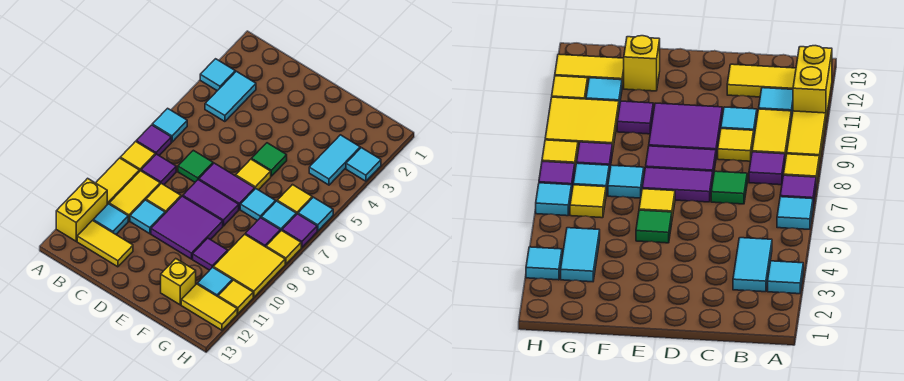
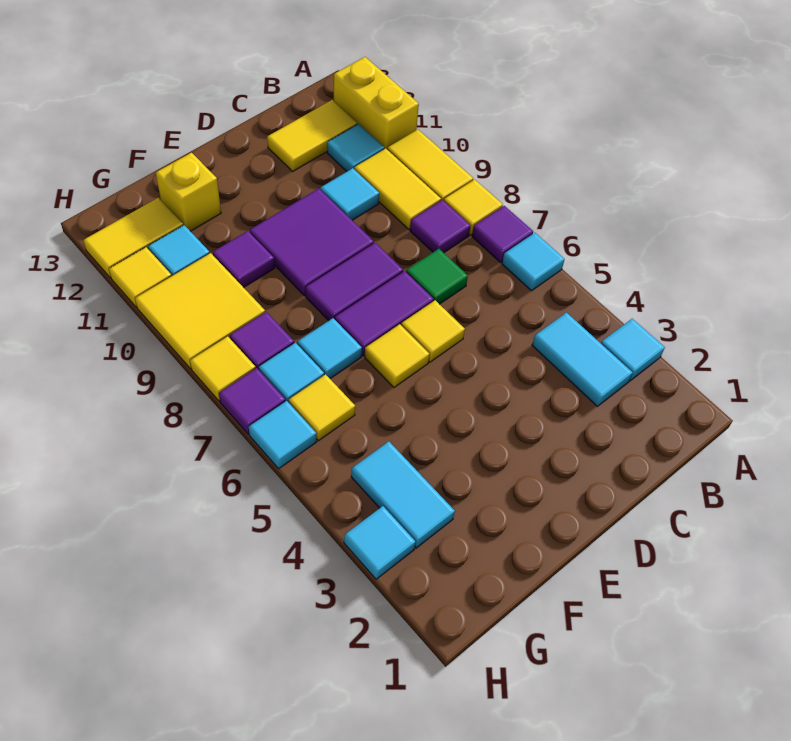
yellow tile C9 level 1 -> yellow tile D6 level 1
green tile E5 level 1 -> none

